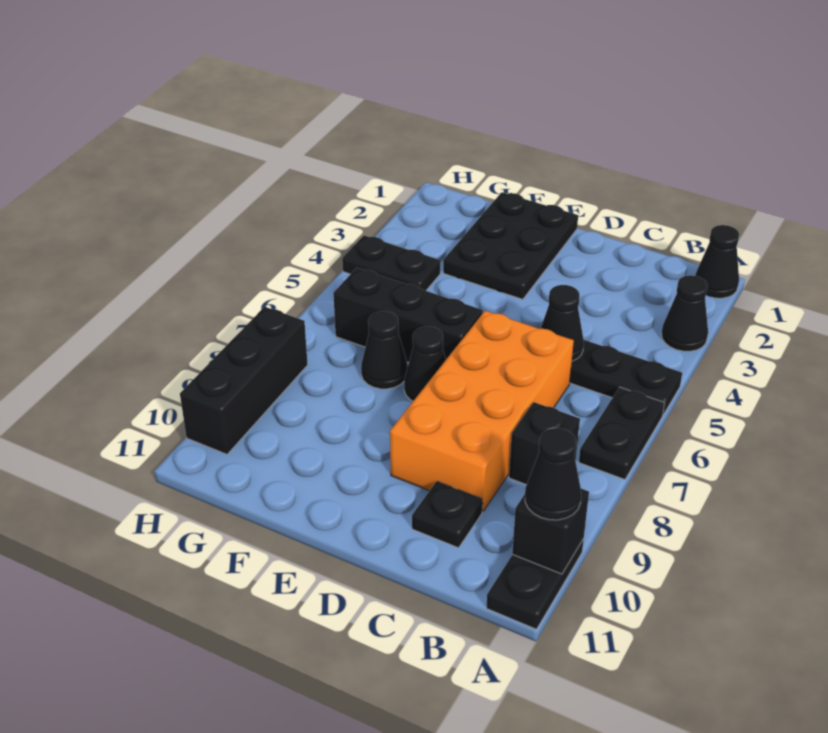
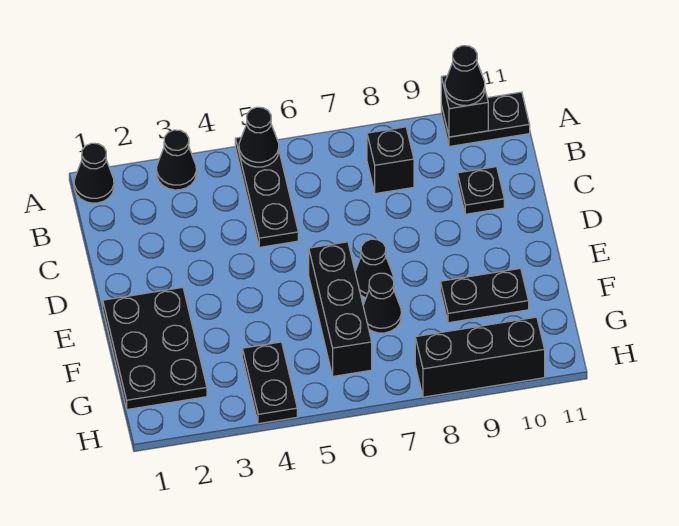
black plate A6:A7 level 1 -> black plate F9:F10 level 1
black cone C5 level 2 -> black cone A5 level 2
orange brick C6:D9 level 1 -> none
black plate E1:F3 level 1 -> black plate E1:G2 level 1

